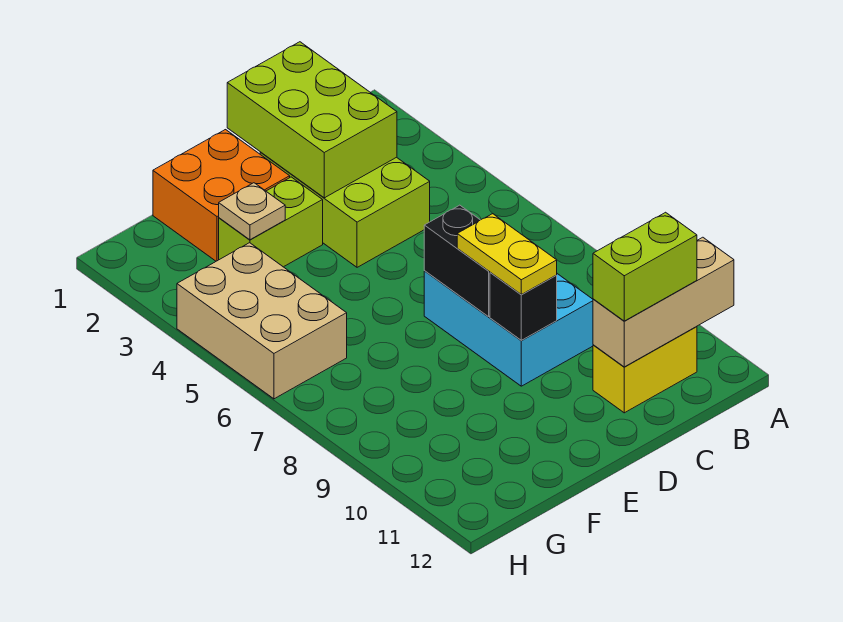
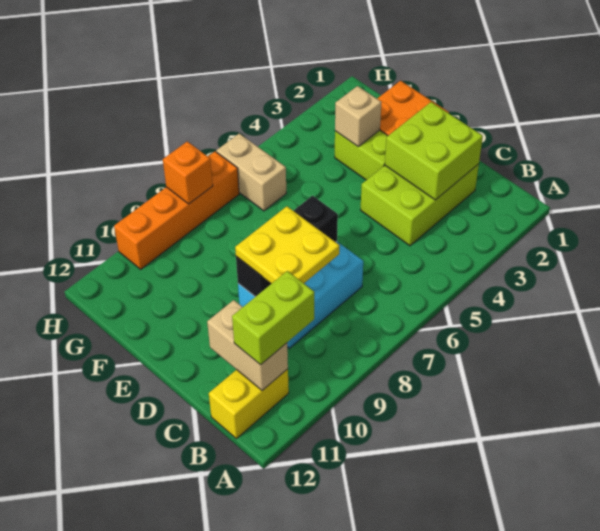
tan brick A11:C11 level 2 -> tan brick B11:C11 level 2
yellow brick B11:C11 level 1 -> yellow brick B11:B12 level 1
lime brick B11:C11 level 3 -> lime brick B10:B11 level 3
lime brick C1:D3 level 2 -> lime brick C2:D3 level 2
yellow plate D8:D9 level 3 -> yellow plate C8:D9 level 3
tan plate F3 level 2 -> tan brick F3 level 2
tan brick G4:H6 level 1 -> tan brick G6:H6 level 1
none -> orange brick H7:H10 level 1
none -> orange brick H8 level 2

